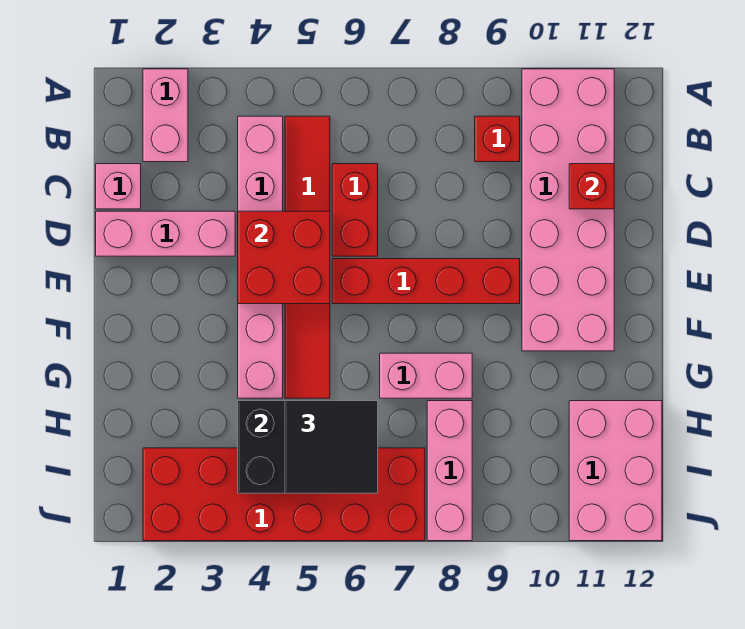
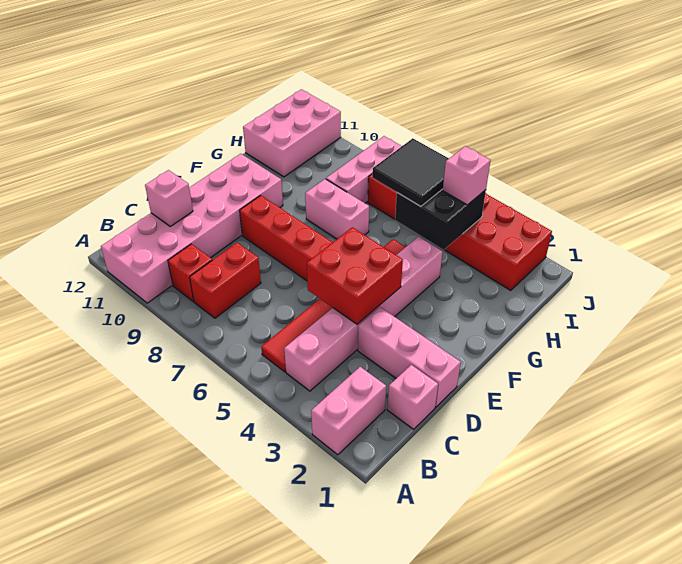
red brick C6:D6 level 1 -> red brick B8:C8 level 1
red brick C11 level 2 -> pink brick C11 level 2
none -> pink brick I4 level 3

